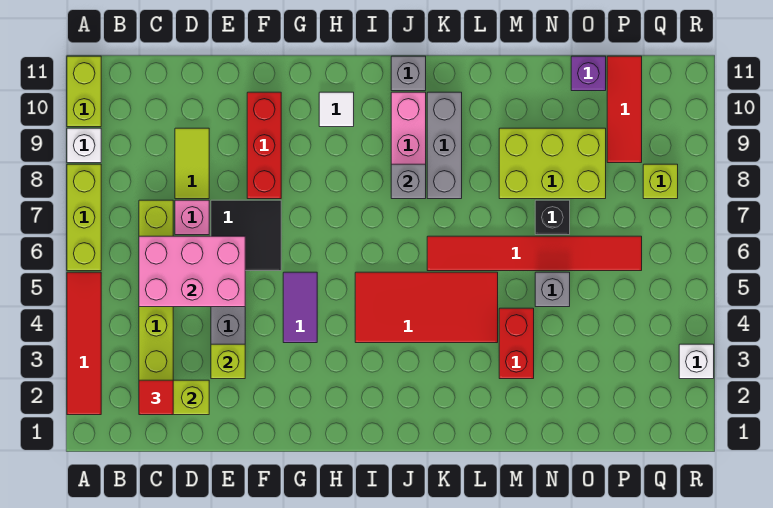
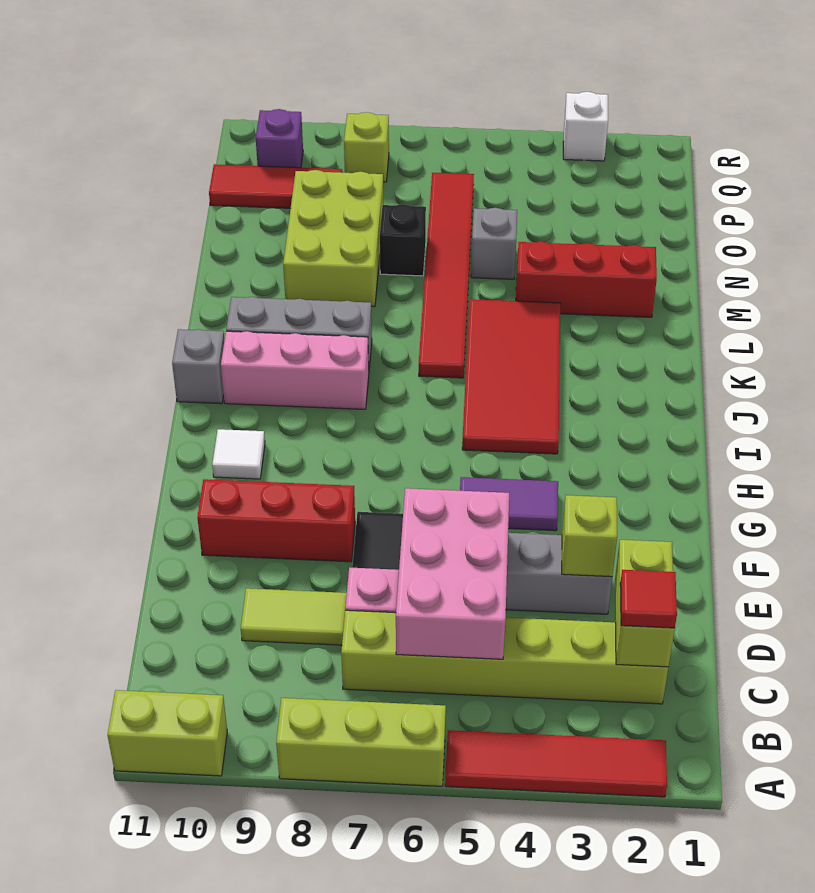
white brick A9 level 1 -> none
grey brick J8 level 2 -> none
red brick M3:M4 level 1 -> red brick M2:M4 level 1
purple brick O11 level 1 -> purple brick Q10 level 1

